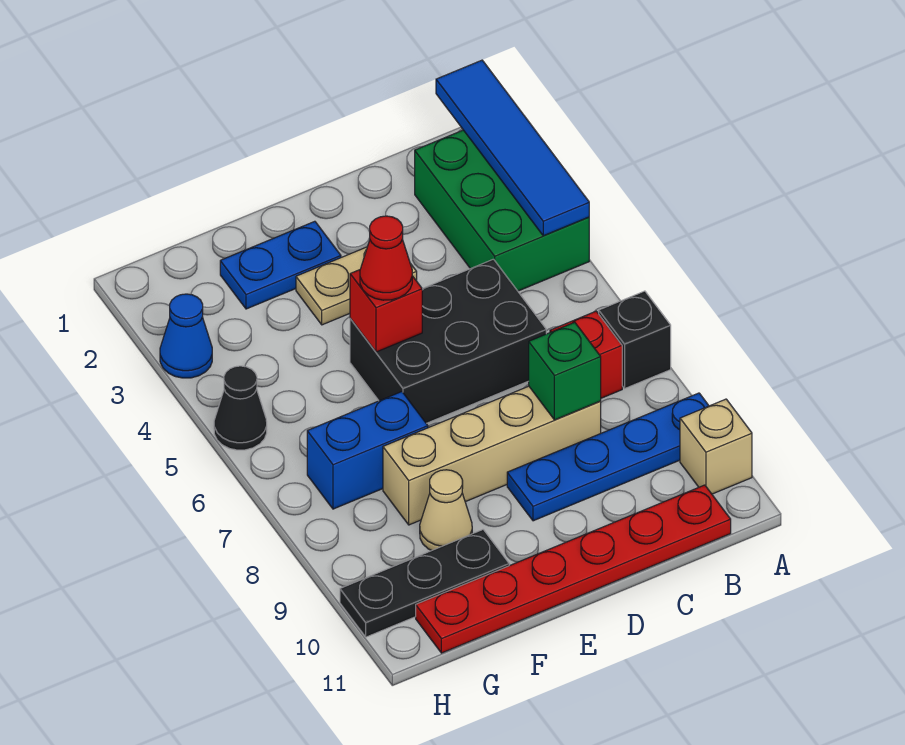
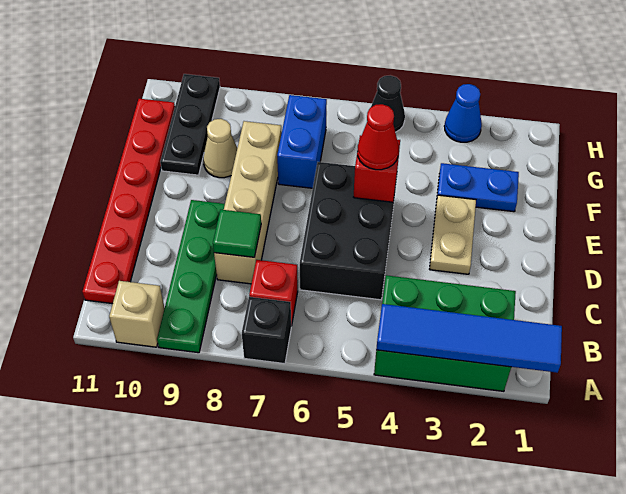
blue plate A9:D9 level 1 -> green plate A9:D9 level 1
green brick C8 level 2 -> green tile C8 level 2
blue plate E2:F2 level 1 -> blue plate F2:F3 level 1

